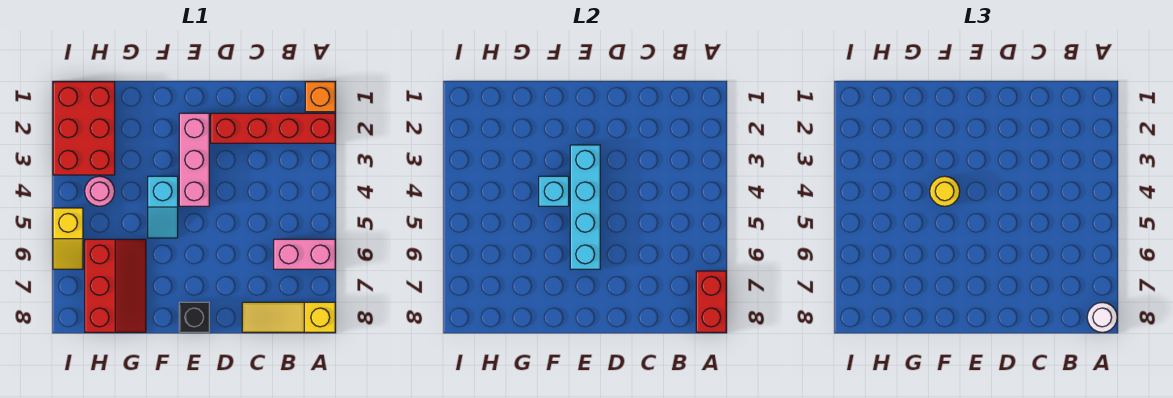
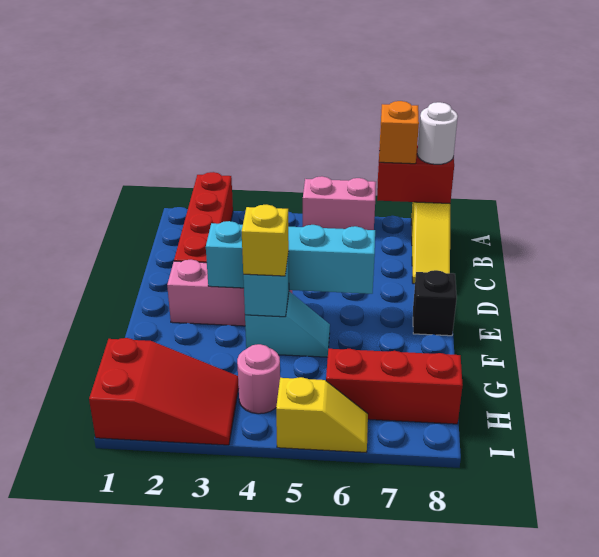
orange brick A1 level 1 -> orange brick A7 level 3
pink brick A6:B6 level 1 -> pink brick A5:A6 level 1
yellow round brick F4 level 3 -> yellow brick F4 level 3
red brick H1:I3 level 1 -> red slope H1:I3 level 1 top 1

